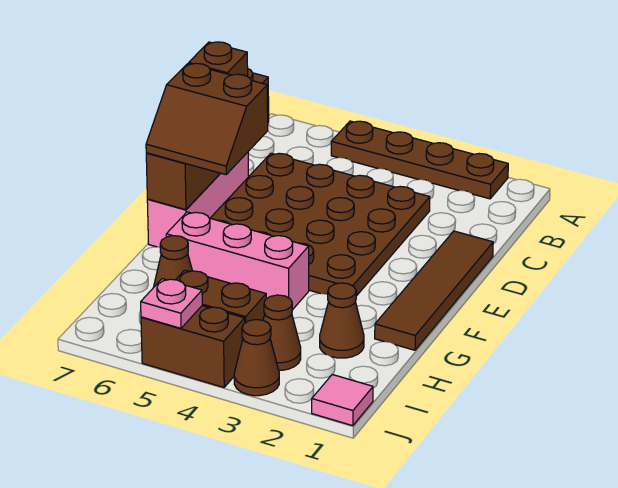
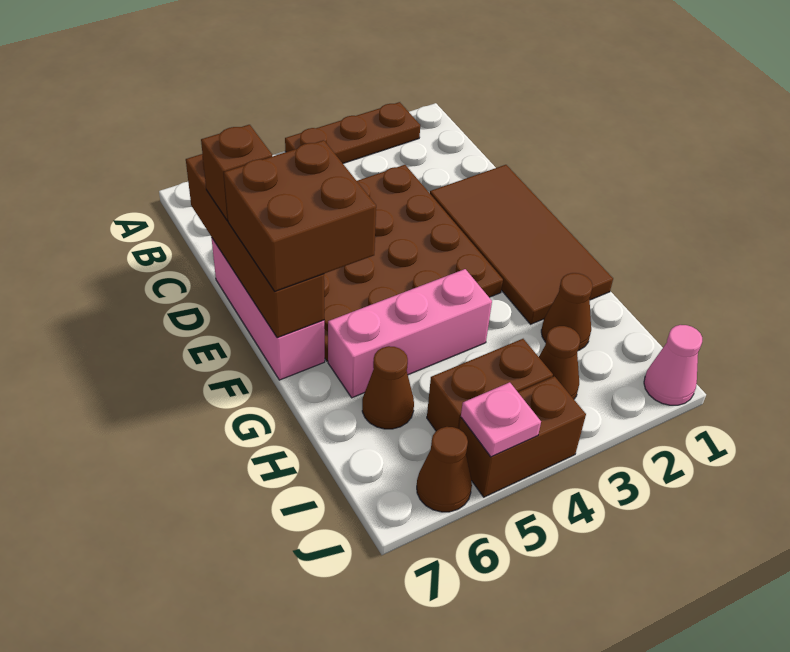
brown plate A2:A5 level 1 -> brown plate A2:A4 level 1
brown tile D1:G1 level 1 -> brown tile D1:G2 level 1
brown slope E6:F7 level 3 top E -> brown brick E6:F7 level 3
pink tile J1 level 1 -> pink cone J1 level 1
brown cone J3 level 1 -> brown cone J6 level 1

